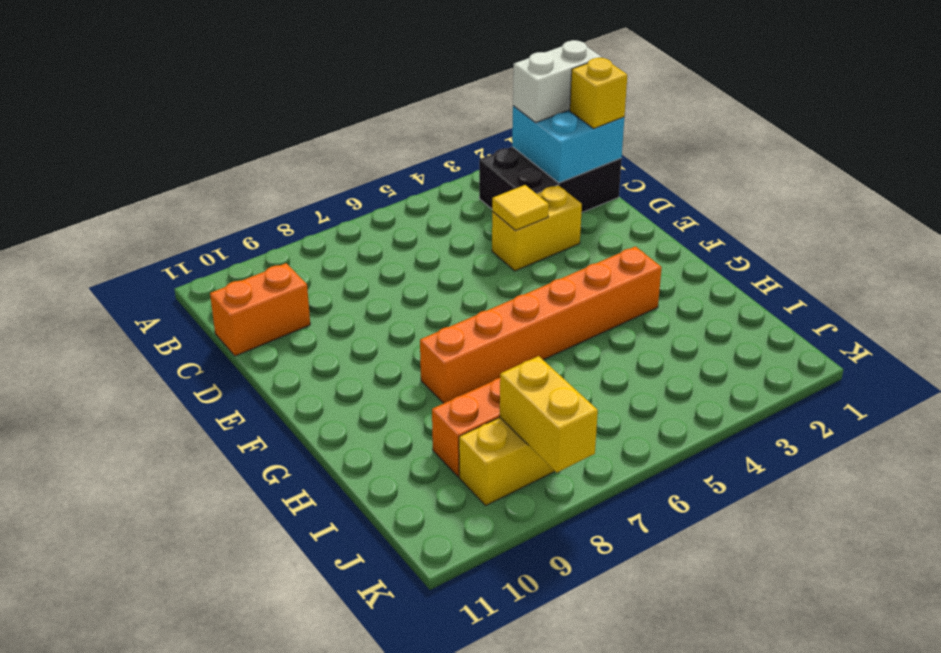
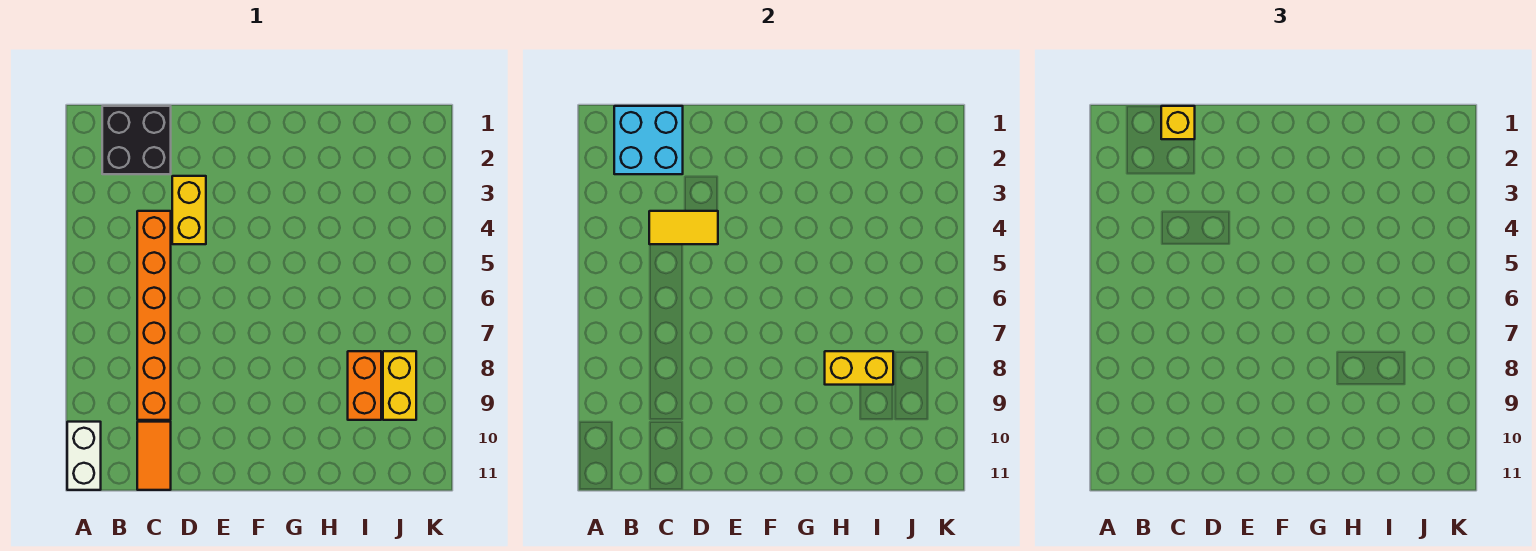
black brick B1:C3 level 1 -> black brick B1:C2 level 1
white brick B1:B2 level 3 -> white brick A10:A11 level 1
orange brick C10:C11 level 1 -> orange tile C10:C11 level 1
yellow tile D4 level 2 -> yellow tile C4:D4 level 2
orange brick G3:G8 level 1 -> orange brick C4:C9 level 1
yellow brick J8:K8 level 2 -> yellow brick H8:I8 level 2

